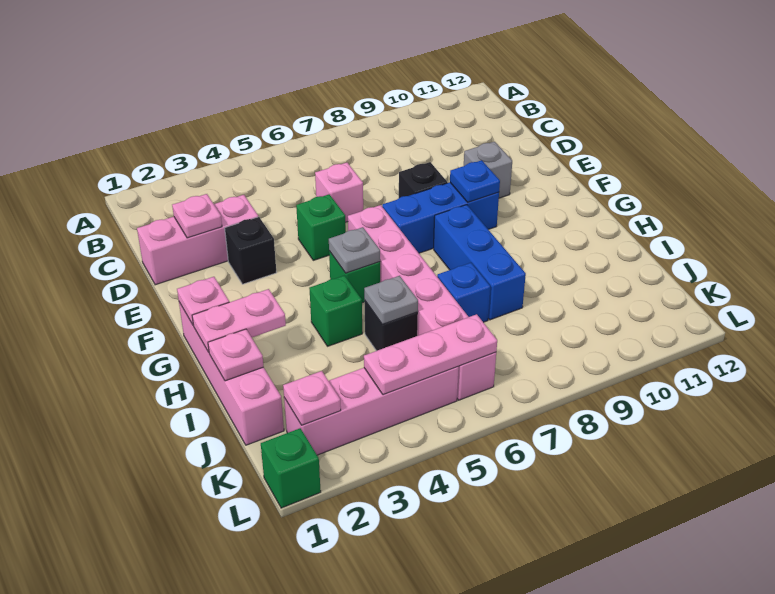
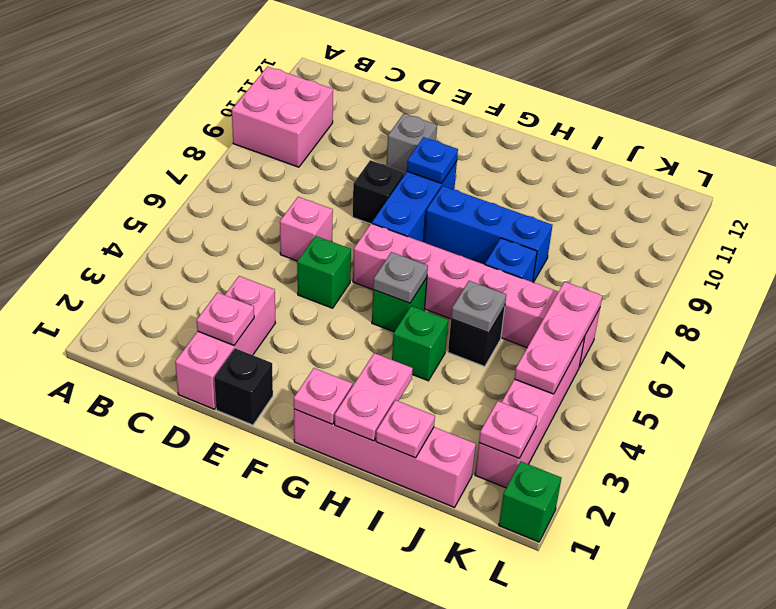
none -> pink brick A9:B10 level 1
black brick E3 level 1 -> black brick E1 level 1

